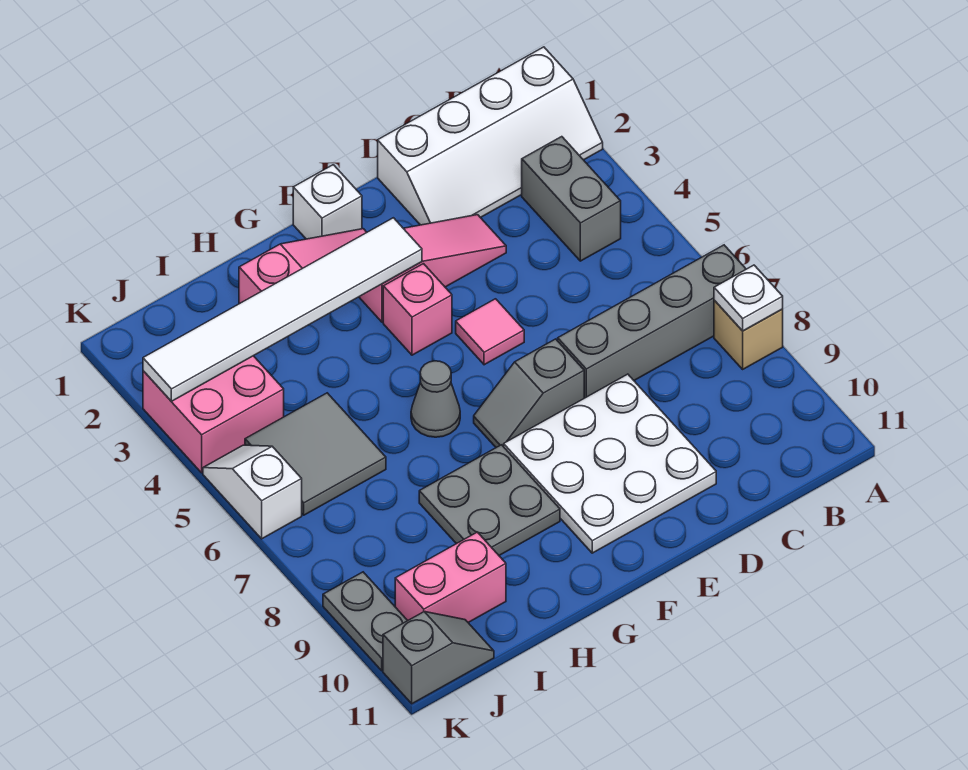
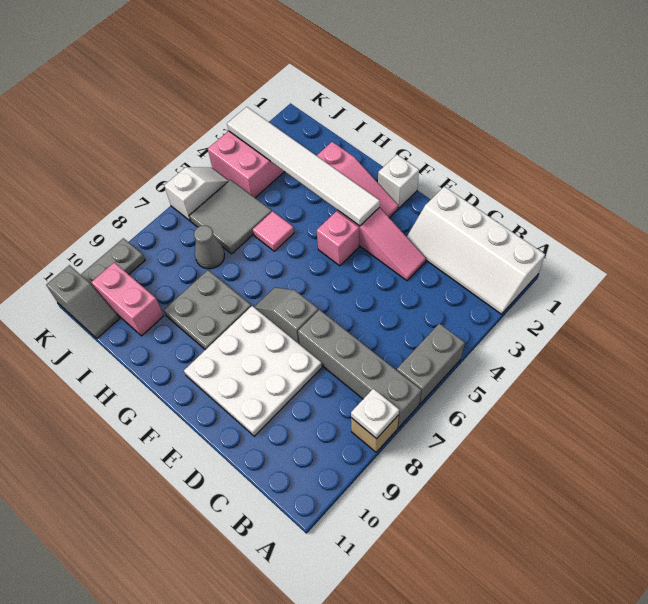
grey brick B3:B4 level 1 -> grey brick A5:A6 level 1
pink tile E5 level 1 -> pink tile H5 level 1
grey cone G6 level 1 -> grey cone I7 level 1

